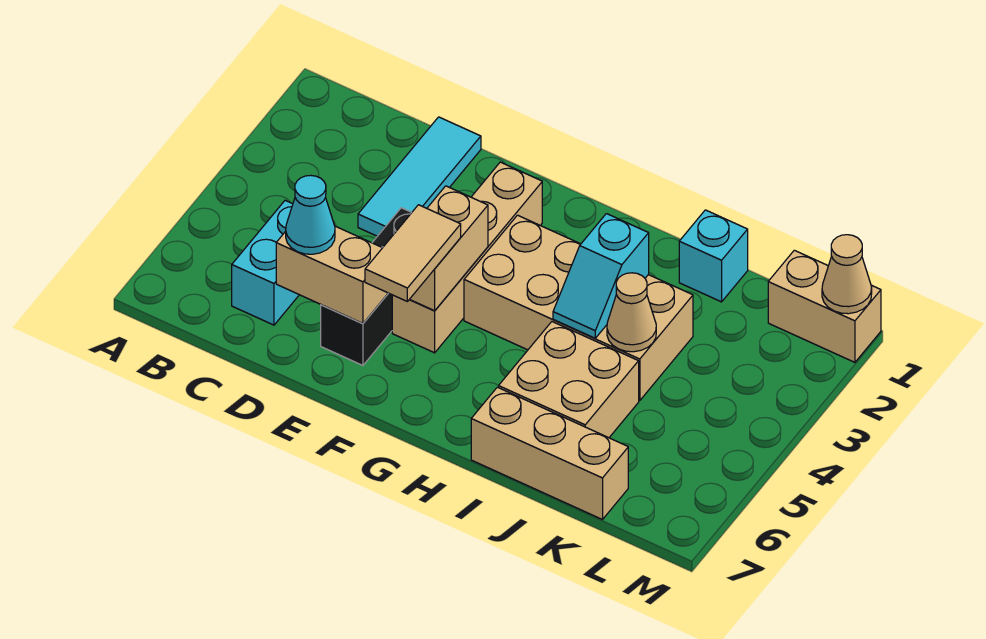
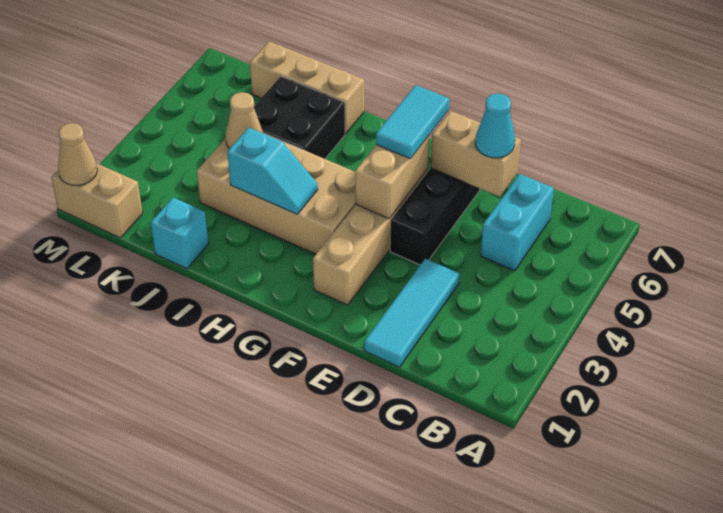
tan tile F5:F6 level 3 -> cyan tile F5:F6 level 3
cyan slope I3:I4 level 2 top 3 -> cyan slope H3:I3 level 2 top I
tan brick I5:J6 level 1 -> black brick I5:J6 level 1

